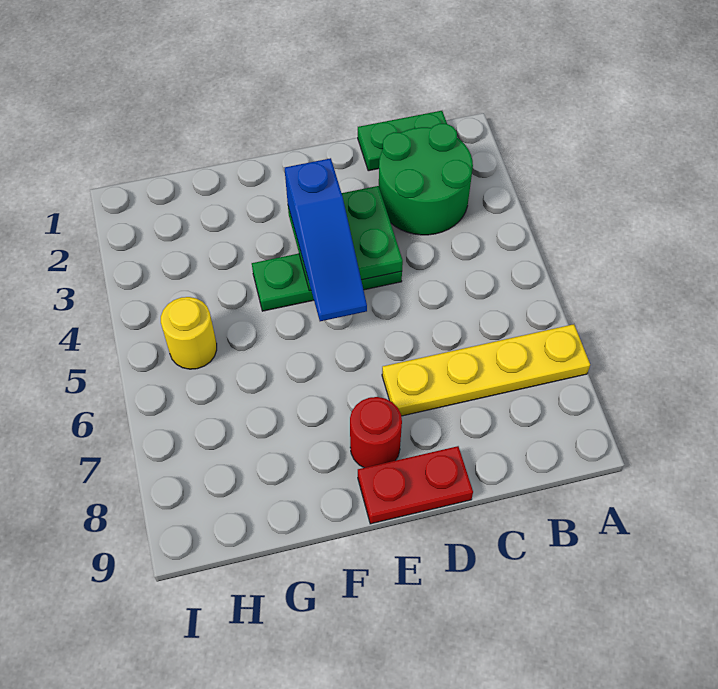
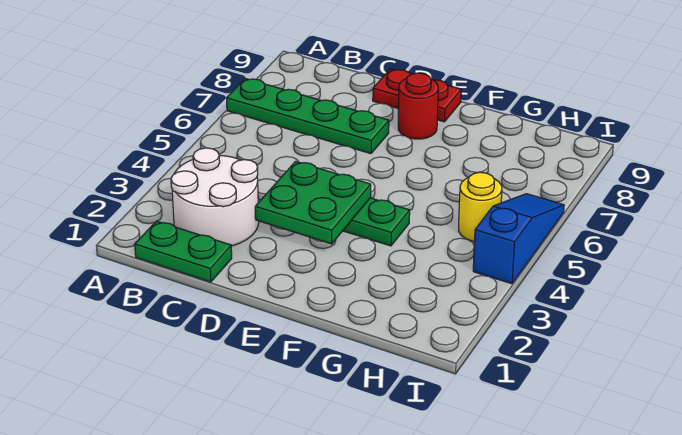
yellow plate A7:D7 level 1 -> green plate A7:D7 level 1
green round brick B2:C3 level 1 -> white round brick B2:C3 level 1
blue slope E3:E5 level 3 top 3 -> blue slope I4:I6 level 1 top 4

